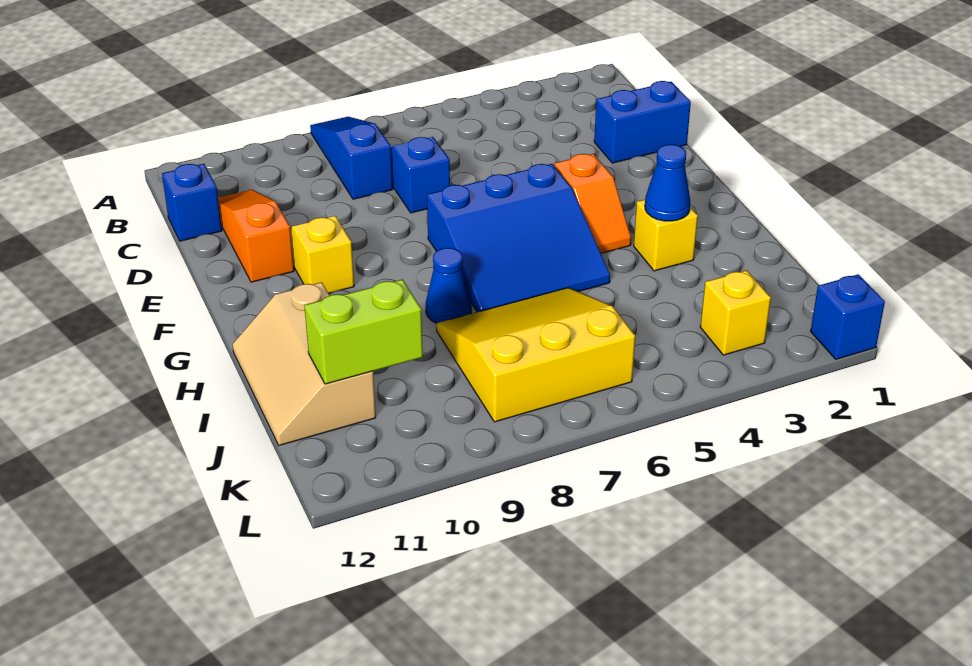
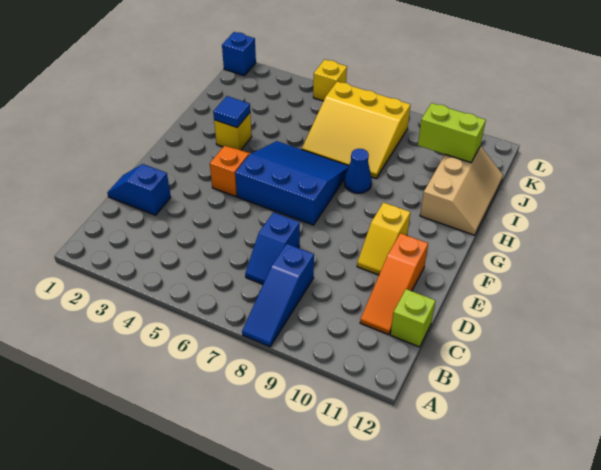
blue brick C12 level 1 -> lime brick C12 level 1
blue brick D1:D2 level 1 -> blue slope D1:D2 level 1 top 2
blue cone H3 level 2 -> blue tile H3 level 2
yellow brick K3 level 1 -> yellow brick L5 level 1

